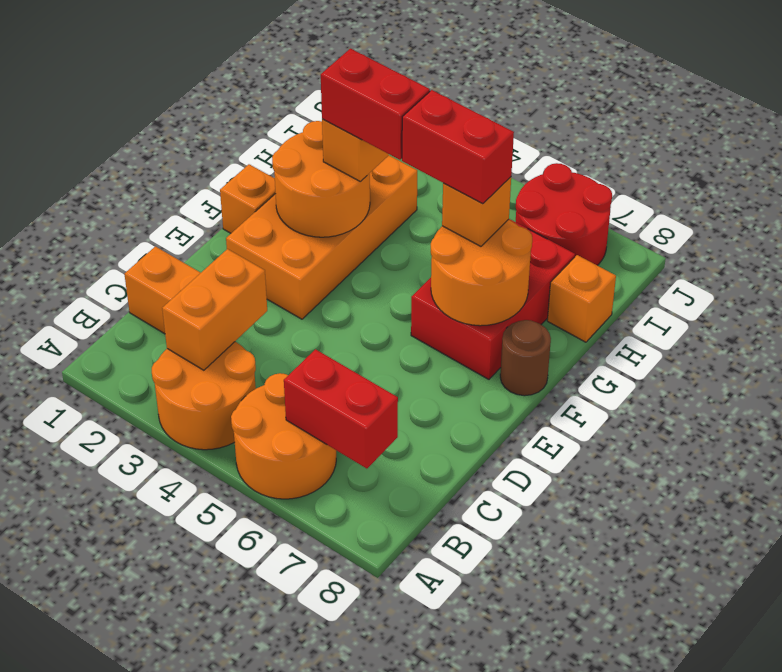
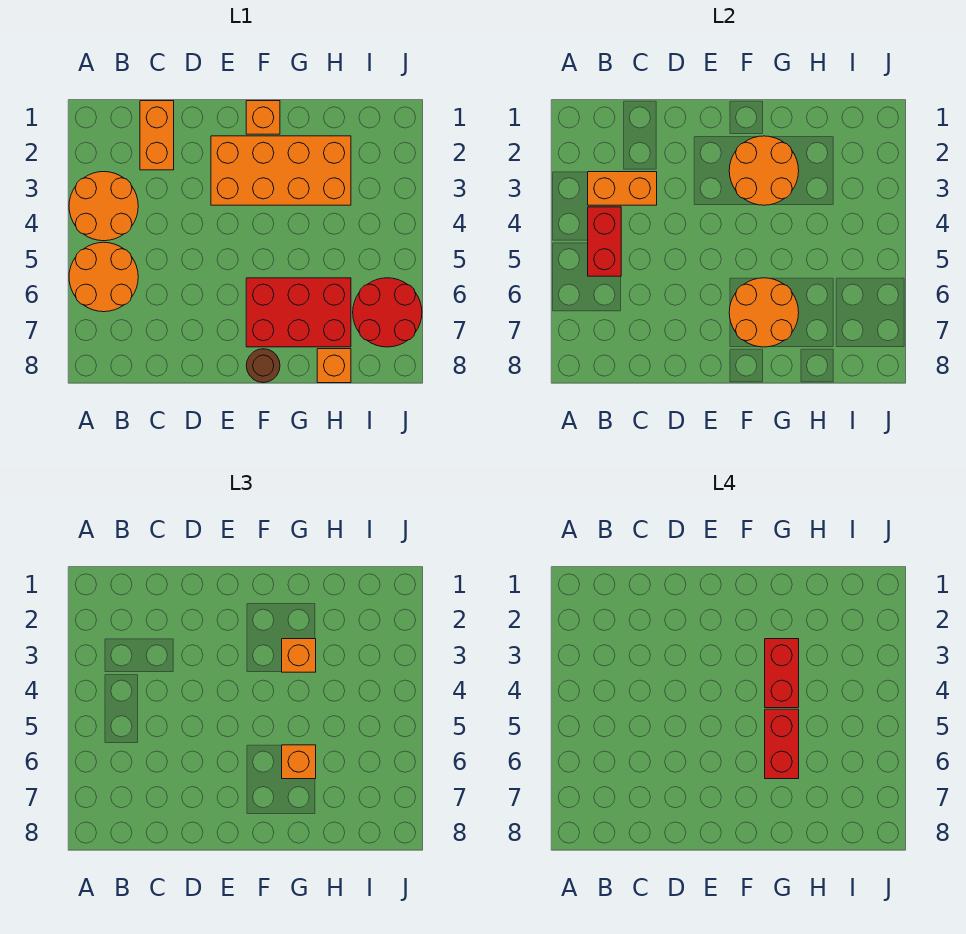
red brick B6:B7 level 2 -> red brick B4:B5 level 2

